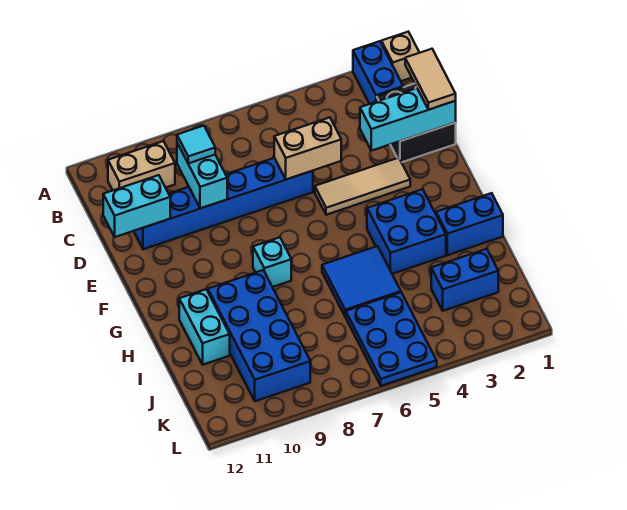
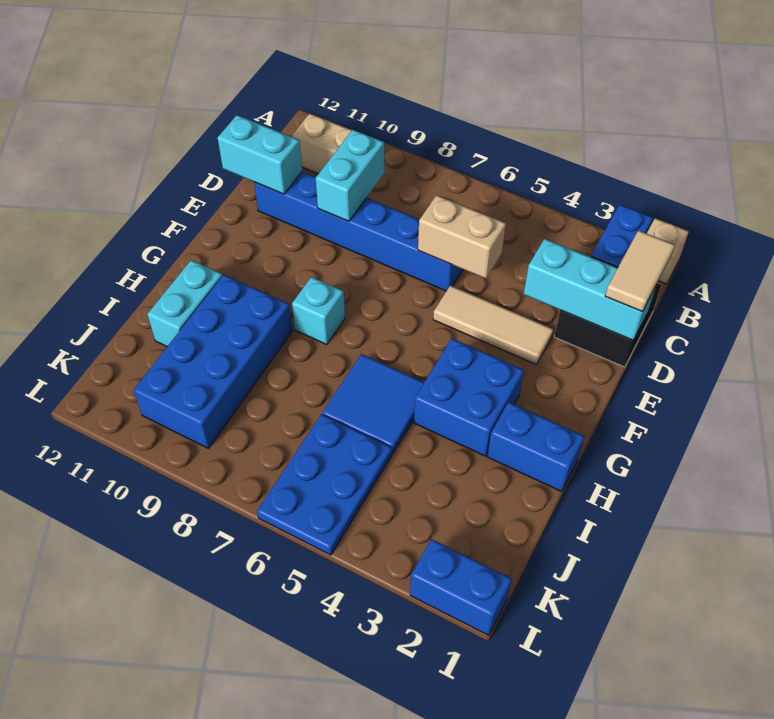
cyan tile C9 level 3 -> none
blue brick J2:J3 level 1 -> blue brick L1:L2 level 1

